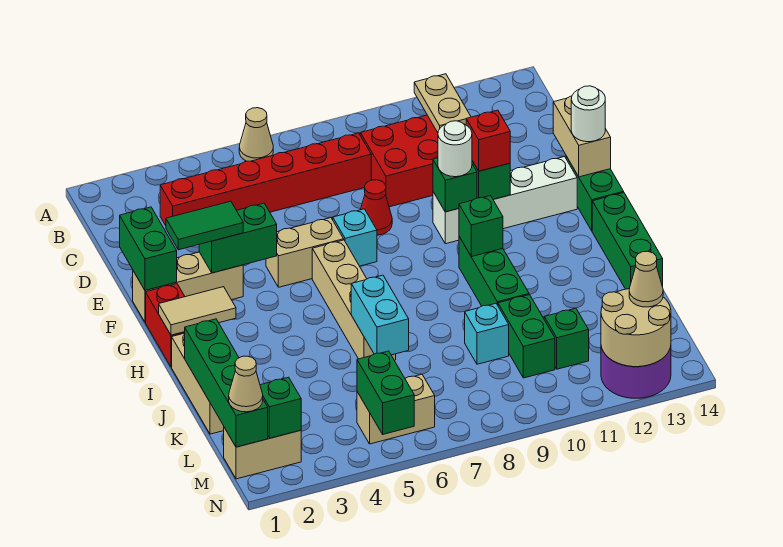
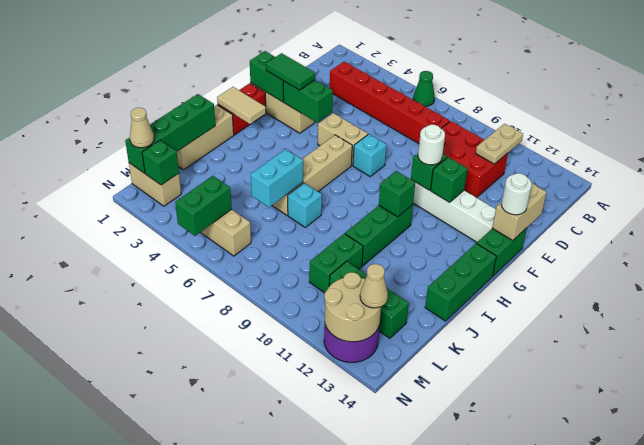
tan cone A6 level 1 -> green cone A6 level 1
green brick E1:F1 level 2 -> green brick F1:F2 level 2
red cone E8 level 1 -> none
red brick F11 level 3 -> none
cyan brick K9 level 1 -> cyan brick J7 level 1
green brick L11 level 1 -> green brick L11:L13 level 1

